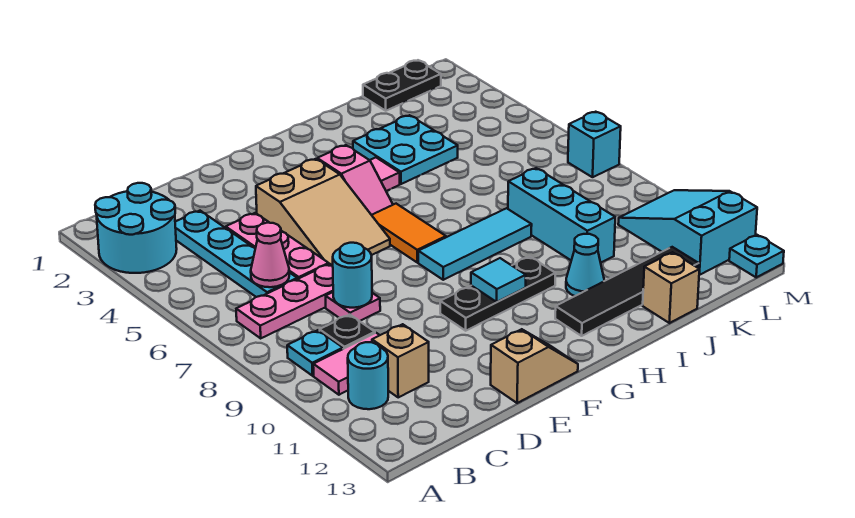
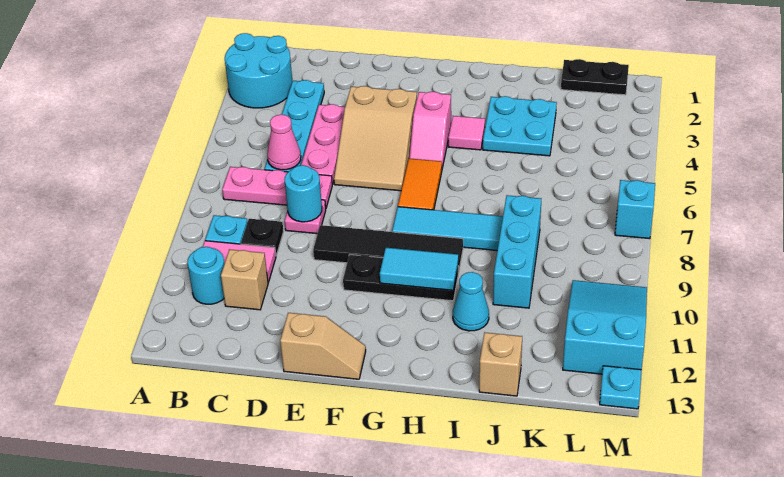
cyan tile G10 level 2 -> cyan tile G10:H10 level 2
black tile H12:K12 level 1 -> black tile E9:H9 level 1

